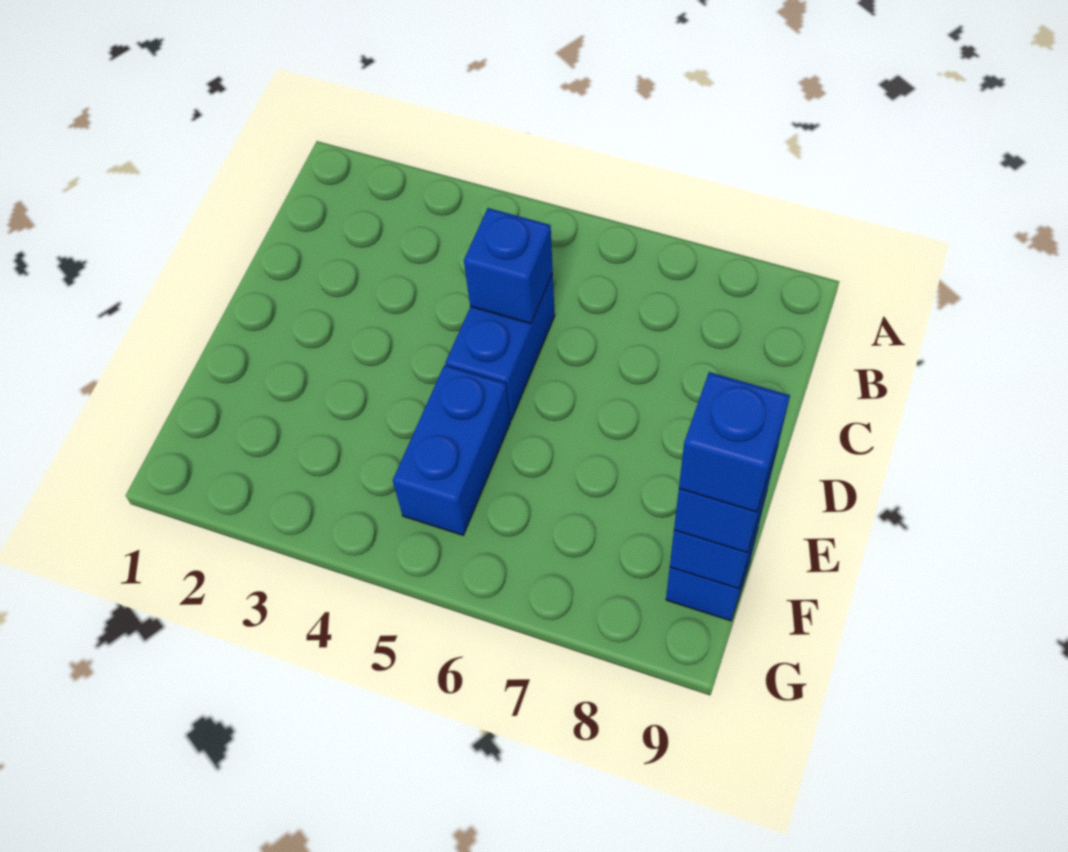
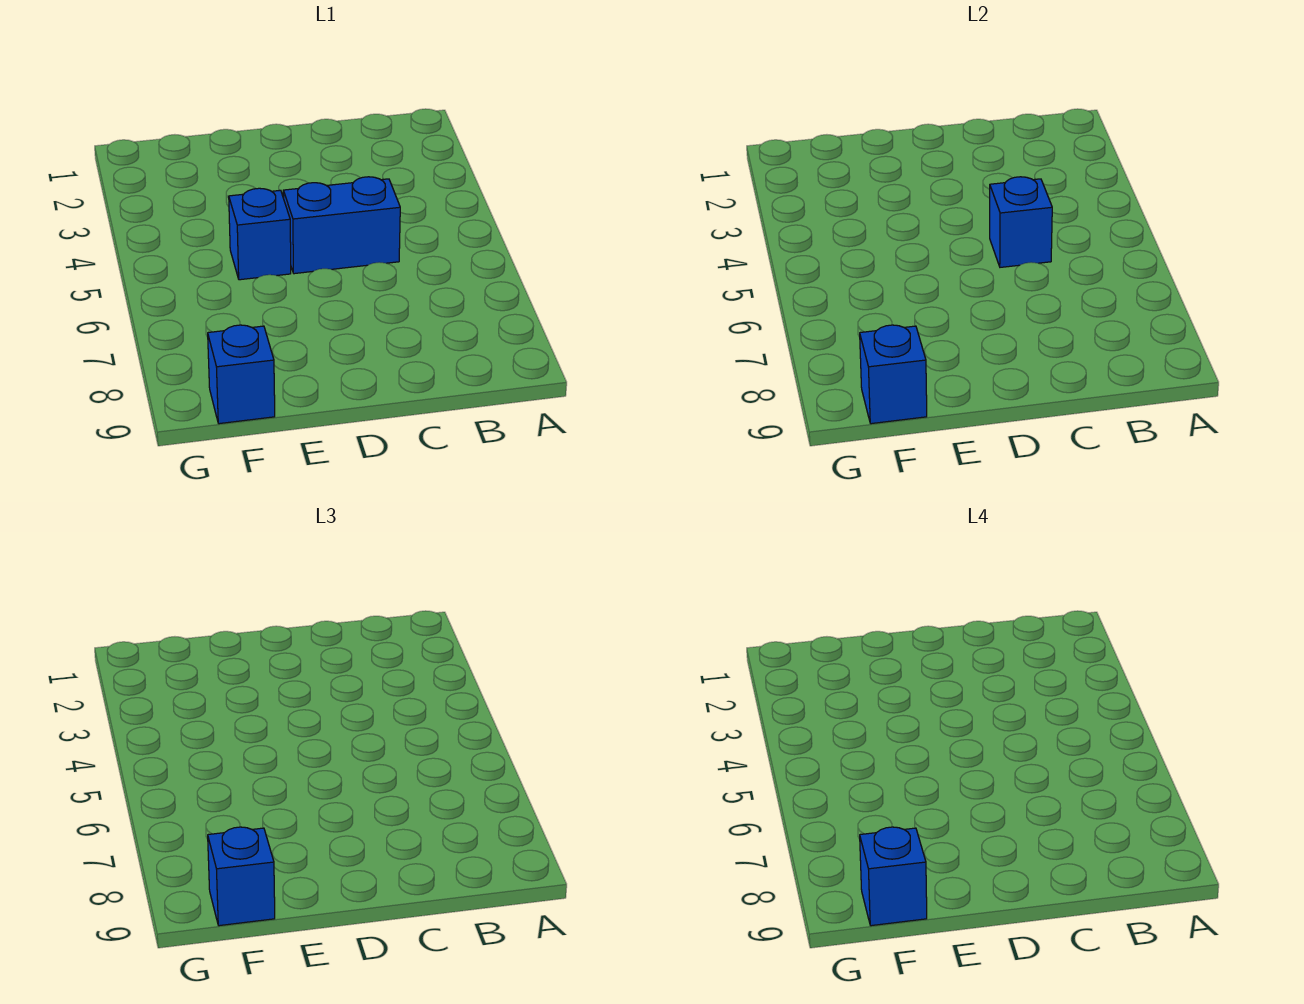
blue brick E5:F5 level 1 -> blue brick E5 level 1

